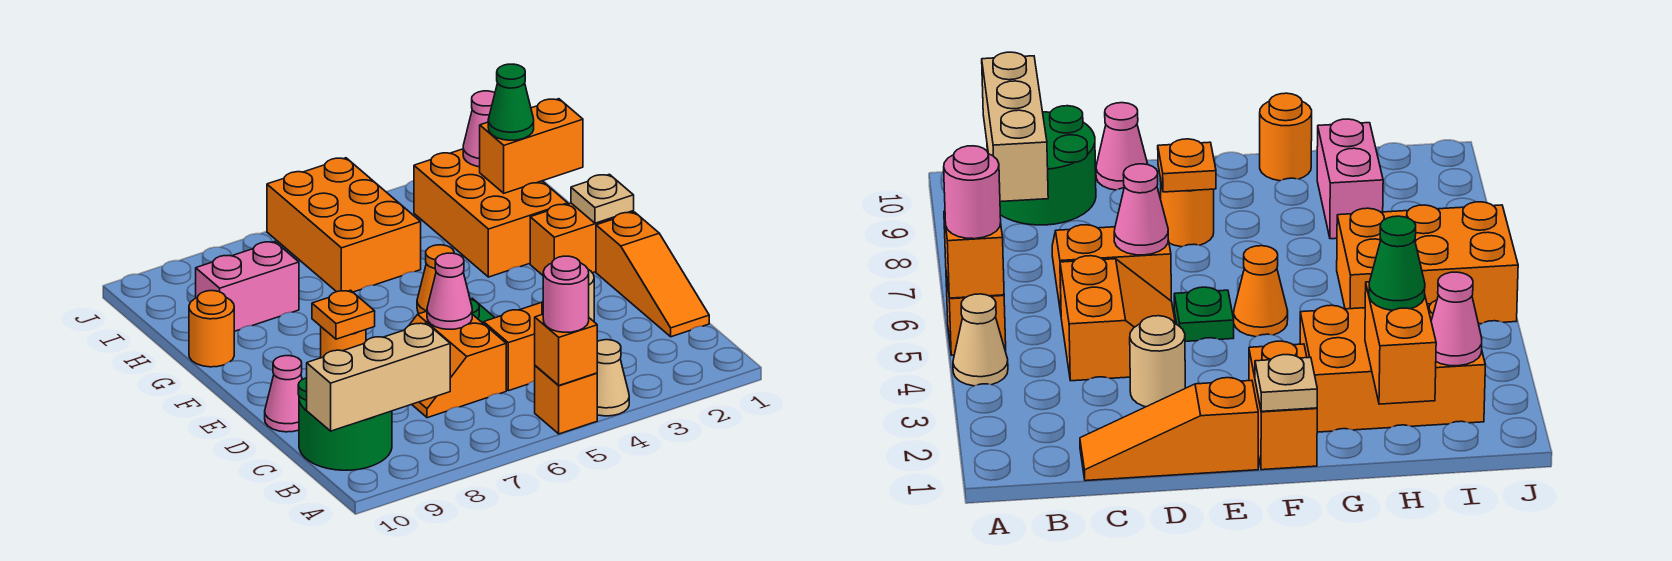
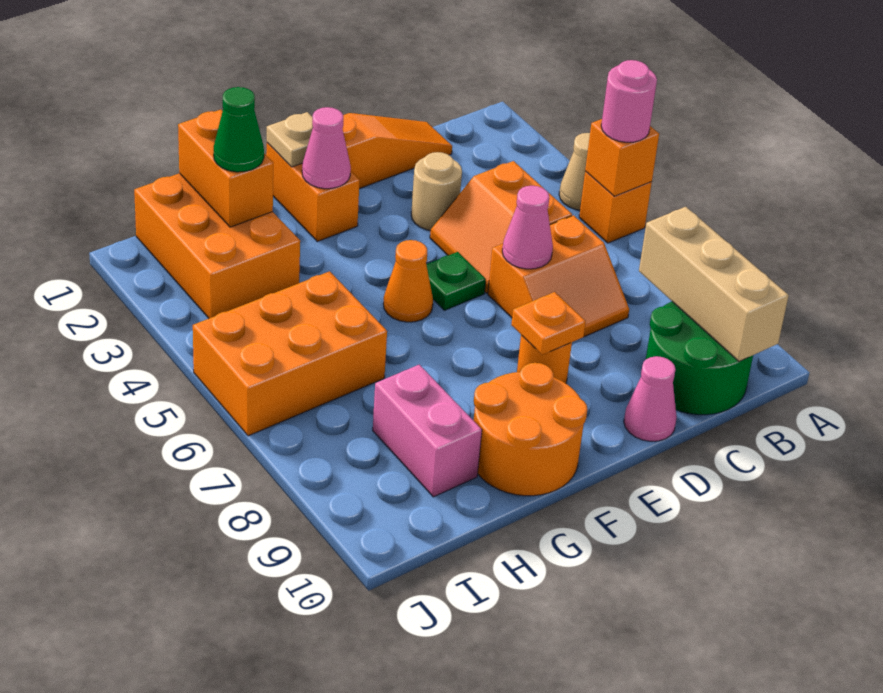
orange brick G2:I3 level 1 -> orange brick H1:I3 level 1
orange round brick G10 level 1 -> orange round brick F9:G10 level 1
pink cone I2 level 2 -> pink cone F2 level 2

